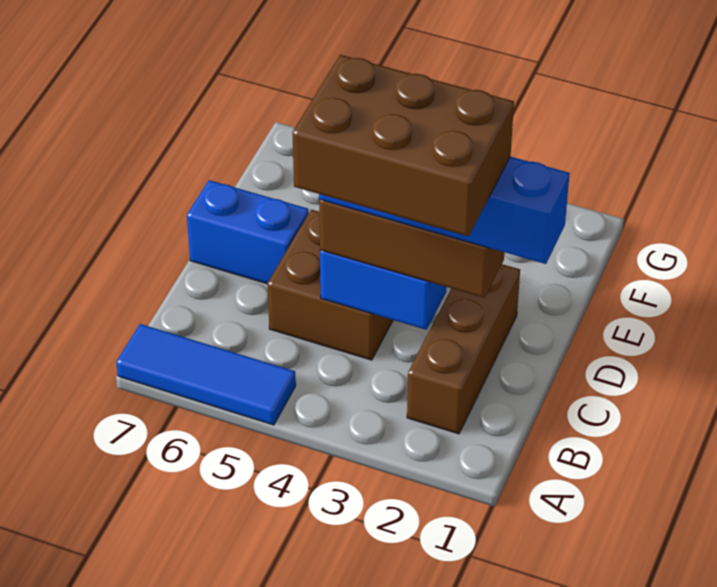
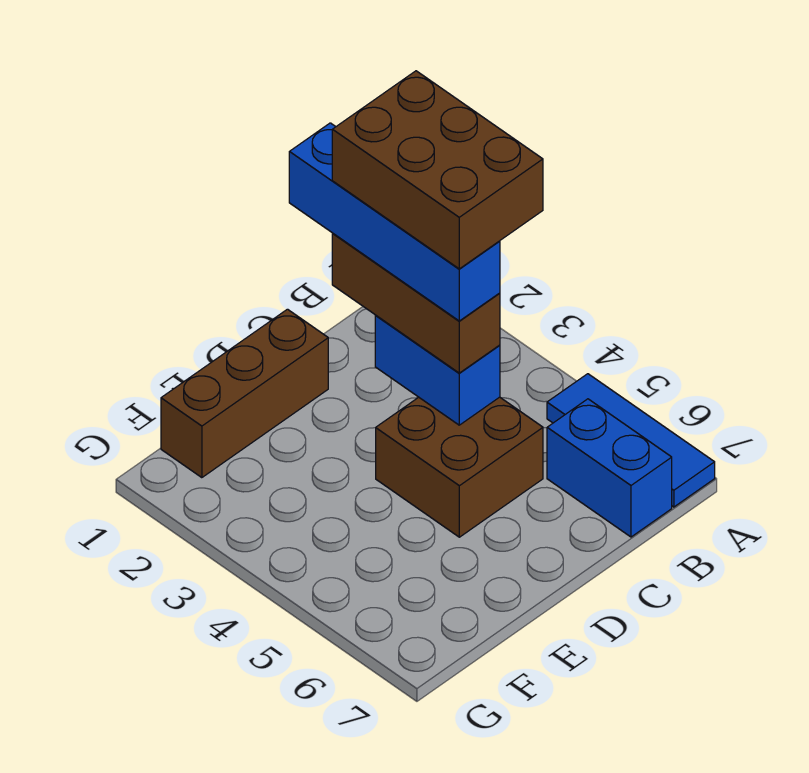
brown brick B2:D2 level 1 -> brown brick D1:F1 level 1
blue brick D6:D7 level 1 -> blue brick B6:B7 level 1

